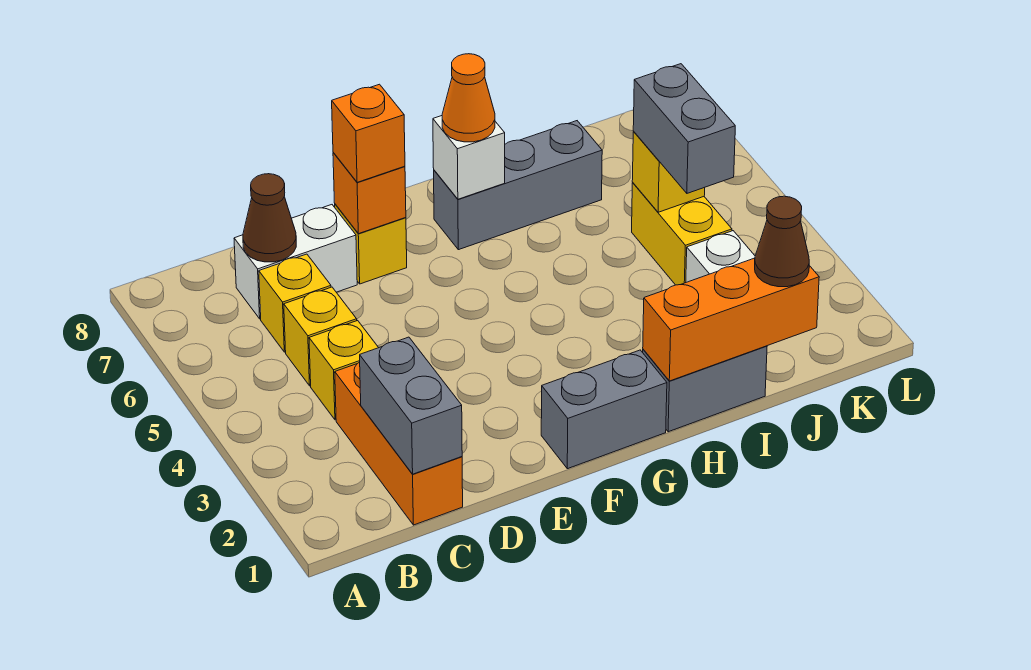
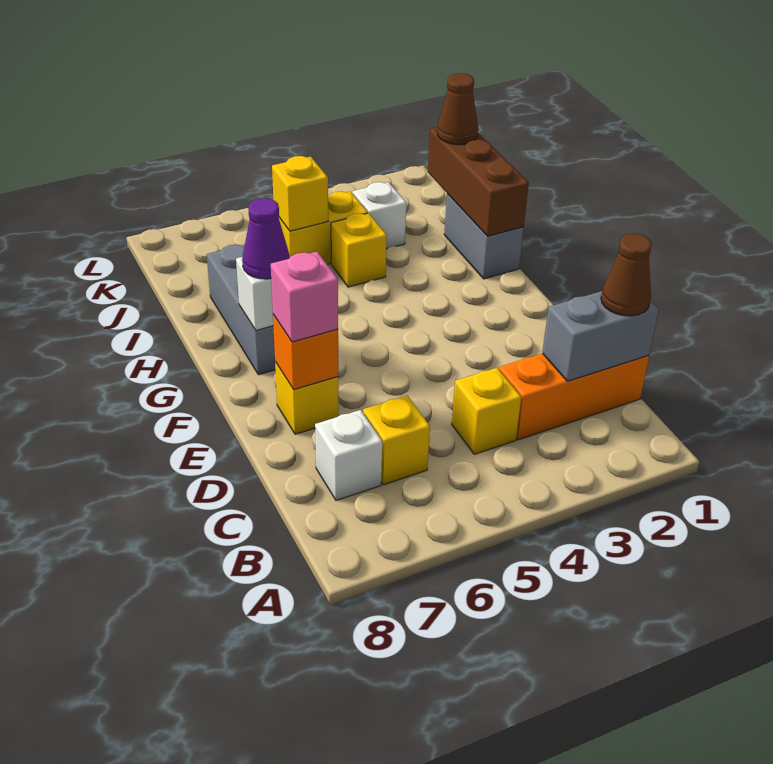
yellow brick C5 level 1 -> yellow brick I4 level 1
white brick C7:D7 level 1 -> white brick C7 level 1
brown cone C7 level 2 -> brown cone C1 level 3
orange brick E7 level 3 -> pink brick E7 level 3
grey brick F1:G1 level 1 -> none
orange cone G7 level 3 -> purple cone G7 level 3
orange brick H1:J1 level 2 -> brown brick H1:J1 level 2
grey brick J4:J5 level 3 -> none

